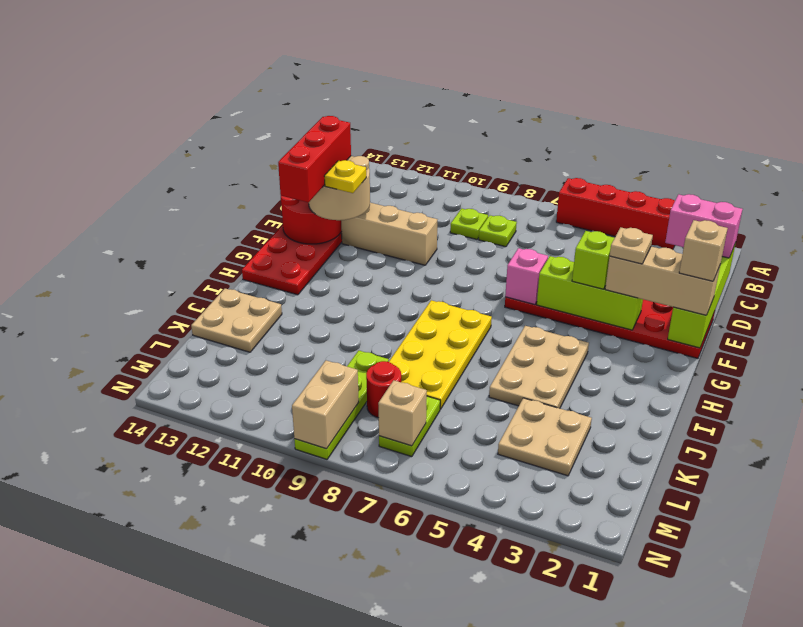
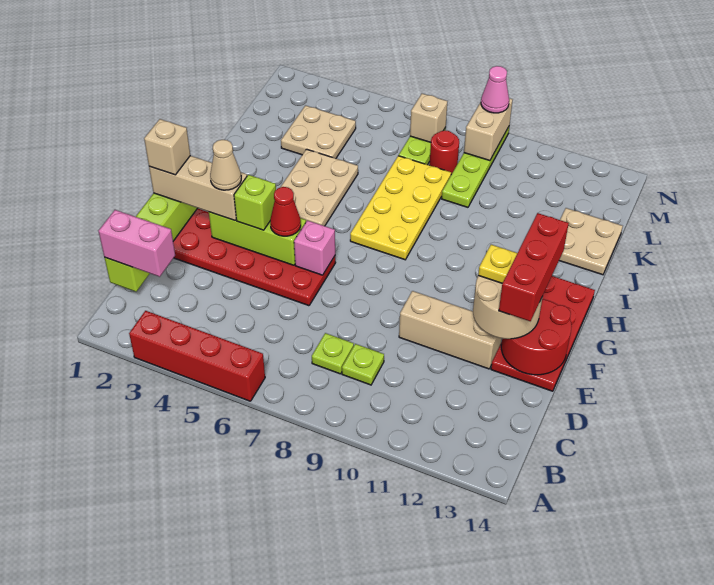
tan plate F3 level 4 -> tan cone F3 level 4
none -> red cone F5 level 3
none -> pink cone N9 level 3

